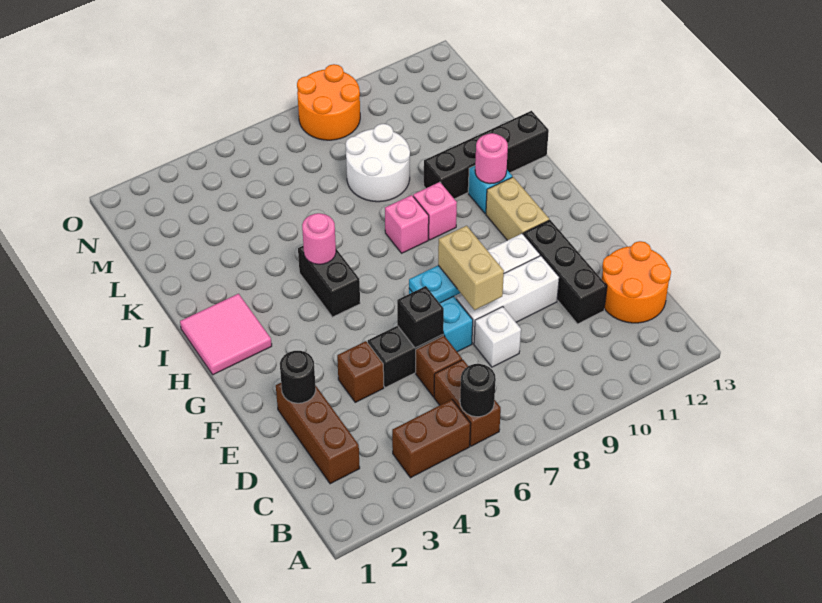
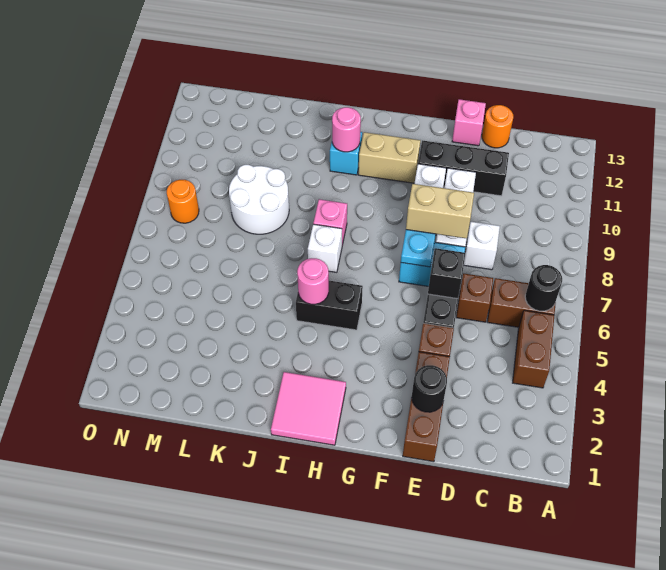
brown brick C2:E2 level 1 -> brown brick E1:E3 level 1
orange round brick C12:D13 level 1 -> orange round brick D13 level 1
none -> white brick I7 level 1
pink brick I9 level 1 -> pink brick E13 level 1
black brick J10:J13 level 1 -> none
orange round brick N8:O9 level 1 -> orange round brick N8 level 1

